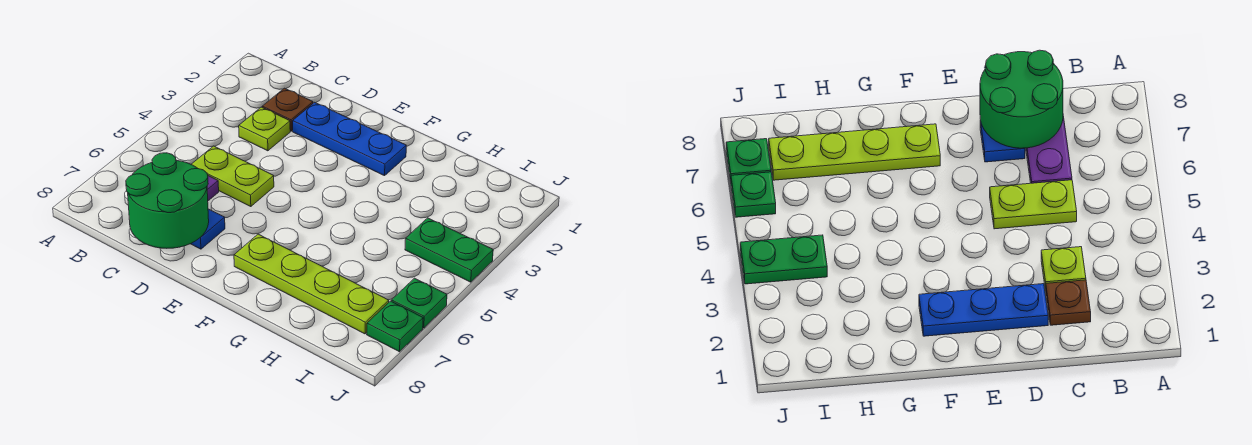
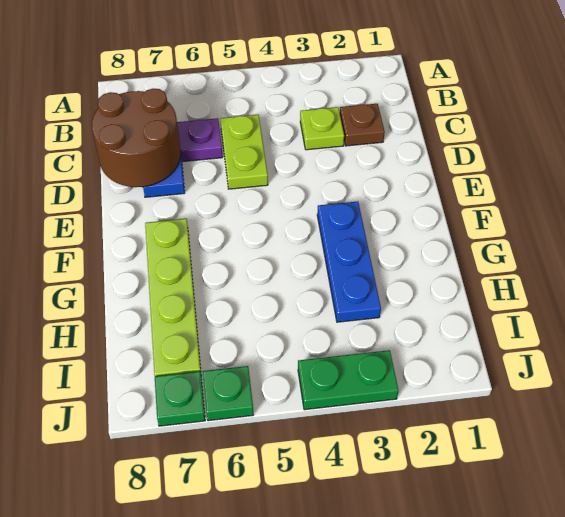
green round brick C7:D8 level 2 -> brown round brick C7:D8 level 2
blue plate D2:F2 level 1 -> blue plate F3:H3 level 1
green plate I4:J4 level 1 -> green plate J3:J4 level 1

